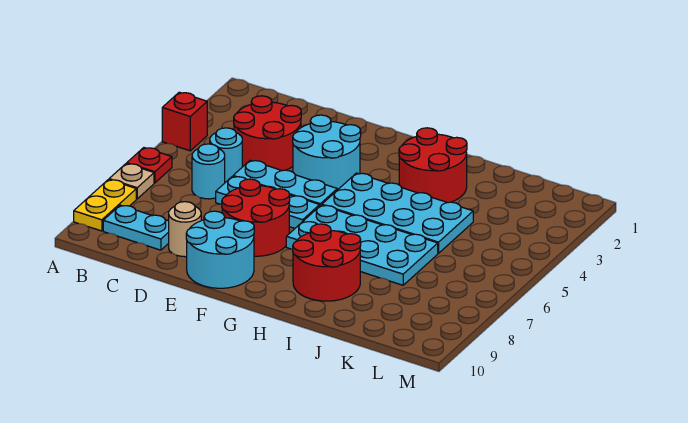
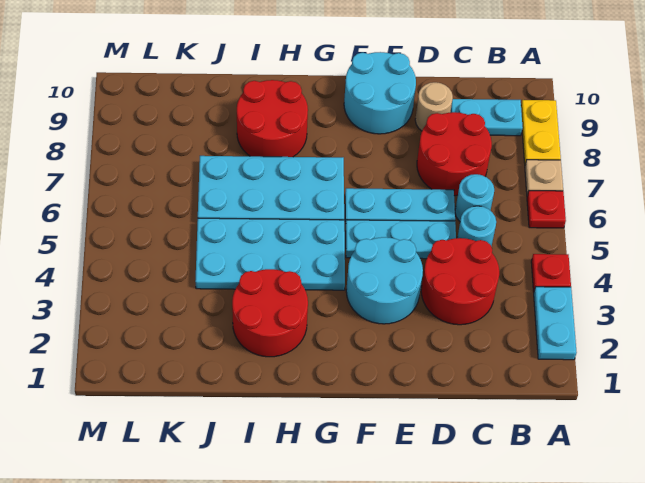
none -> cyan plate A2:A3 level 1
red brick A4 level 1 -> red plate A4 level 1
red round brick E7:F8 level 1 -> red round brick C7:D8 level 1

